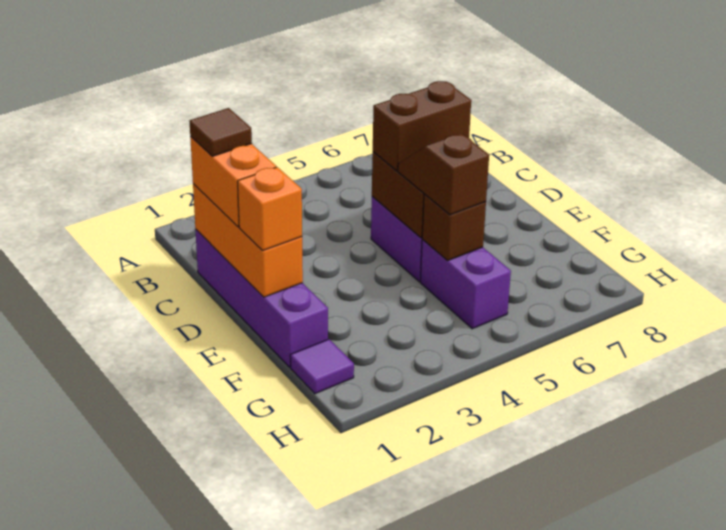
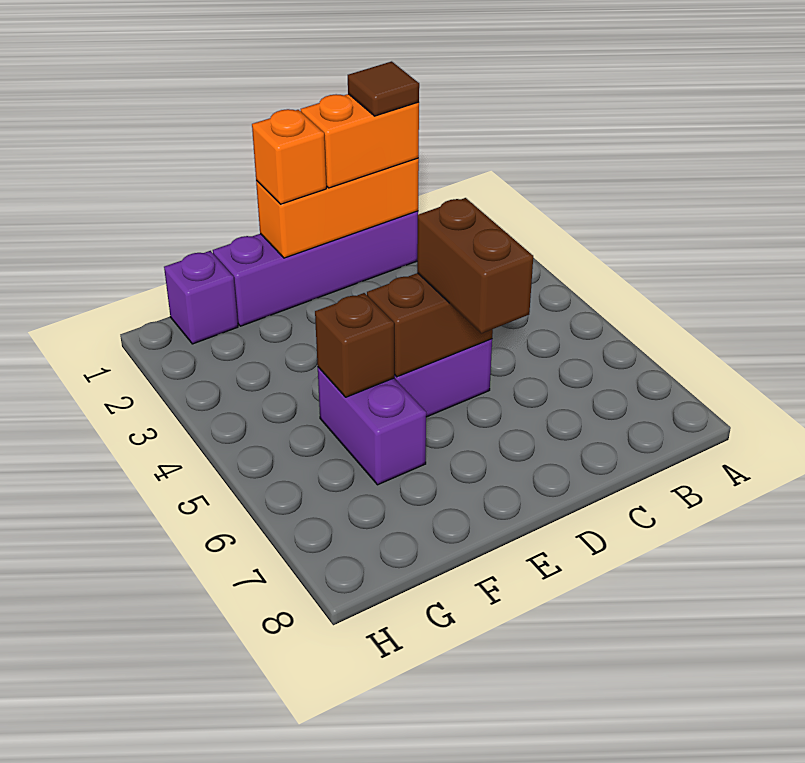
brown slope E5:F5 level 3 top F -> none
purple brick F5:G5 level 1 -> purple brick F5:F6 level 1
purple tile G1 level 1 -> purple brick G1 level 1

